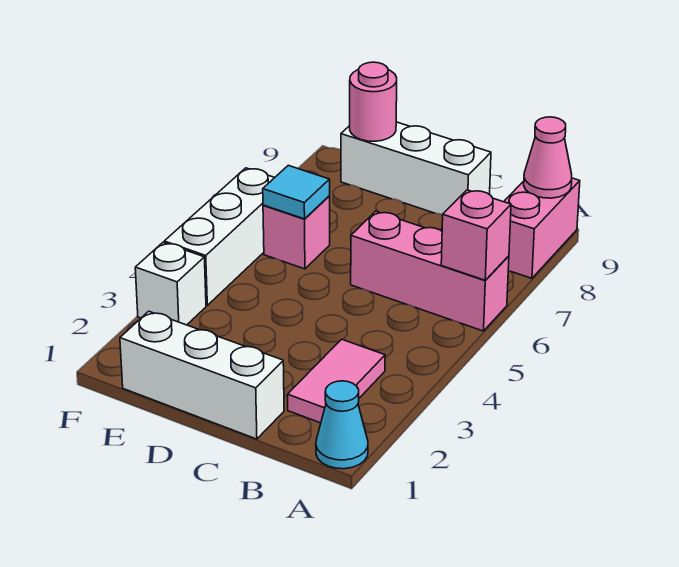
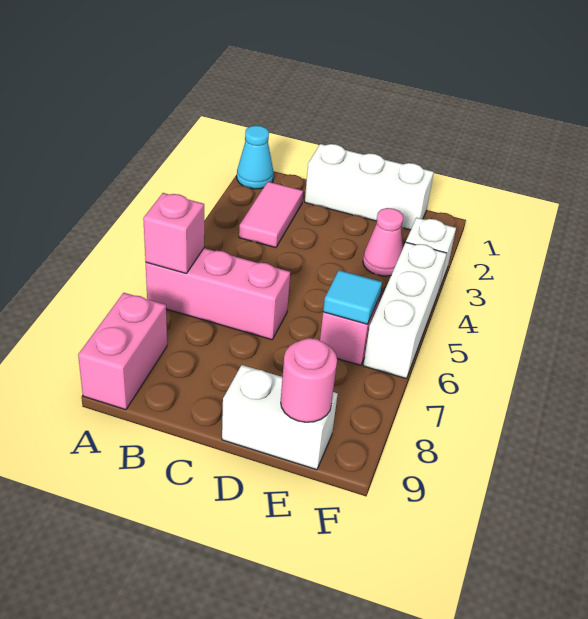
pink cone A9 level 2 -> pink cone E3 level 1
white brick C9:E9 level 1 -> white brick D9:E9 level 1

